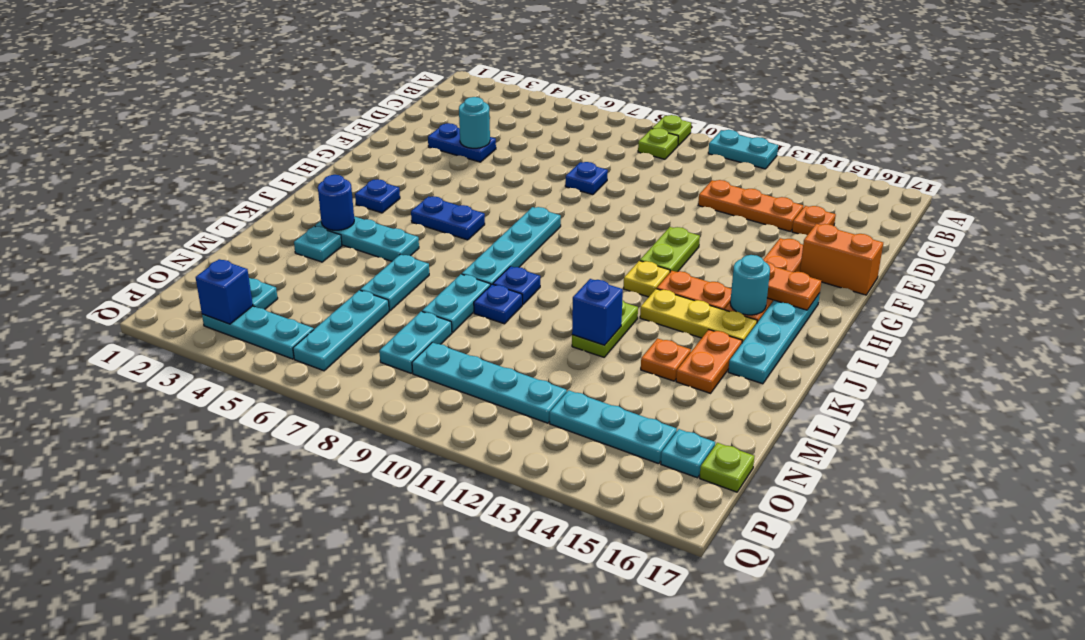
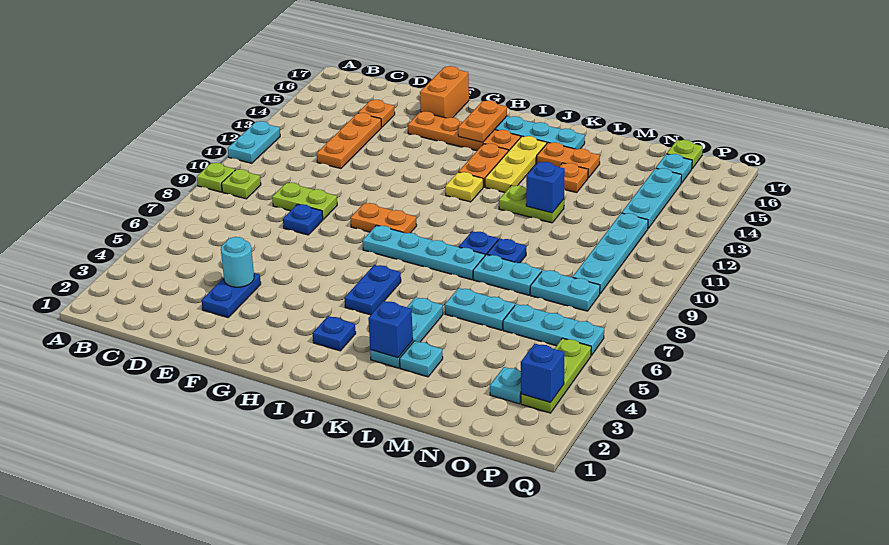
none -> orange plate G9:H9 level 1
lime plate G12:H12 level 1 -> lime plate D9:E9 level 1
cyan round brick I15 level 2 -> none
blue round brick K3 level 2 -> blue brick K3 level 2
cyan plate P3:P5 level 1 -> lime plate P3:P5 level 1

